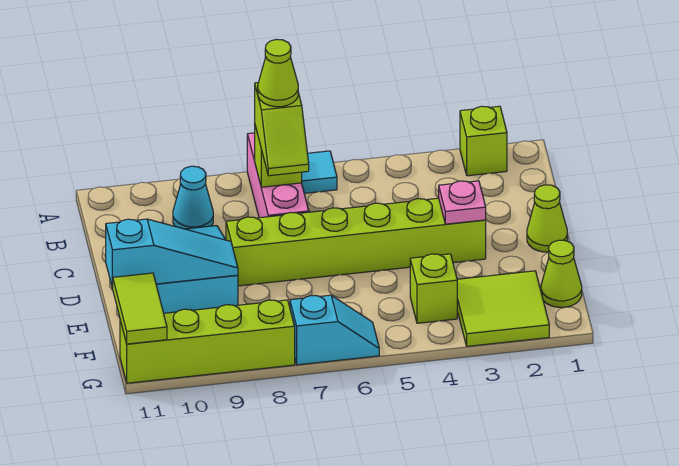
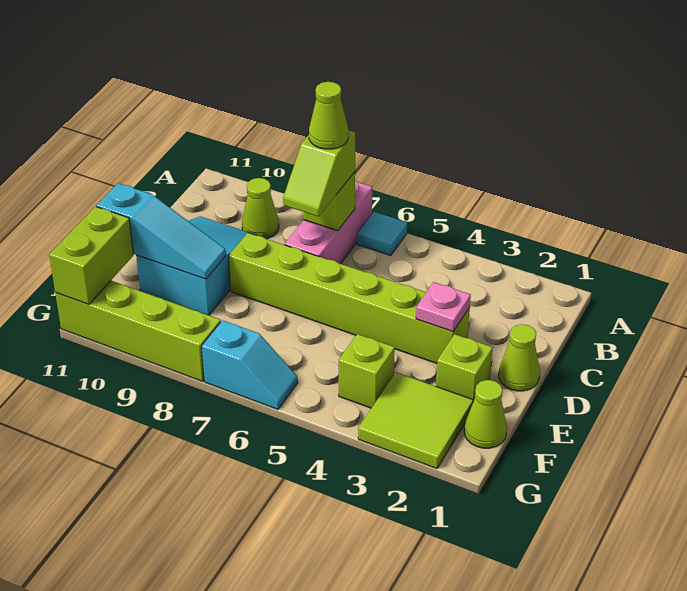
lime brick A2 level 1 -> lime brick E2 level 1
cyan cone B9 level 1 -> lime cone B9 level 1
lime tile F11:G11 level 2 -> lime brick F11:G11 level 2

